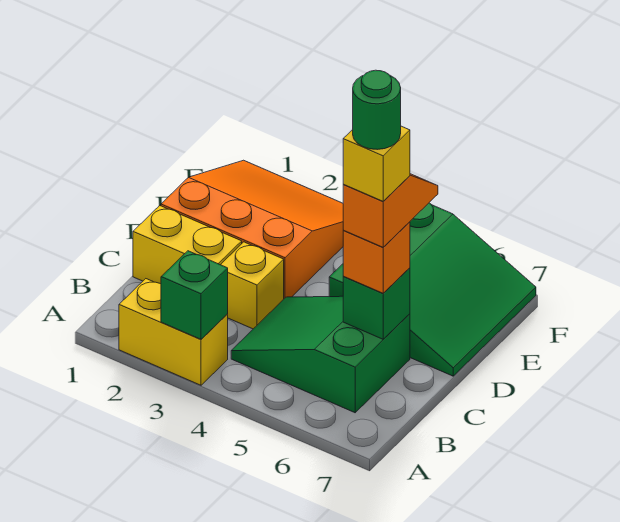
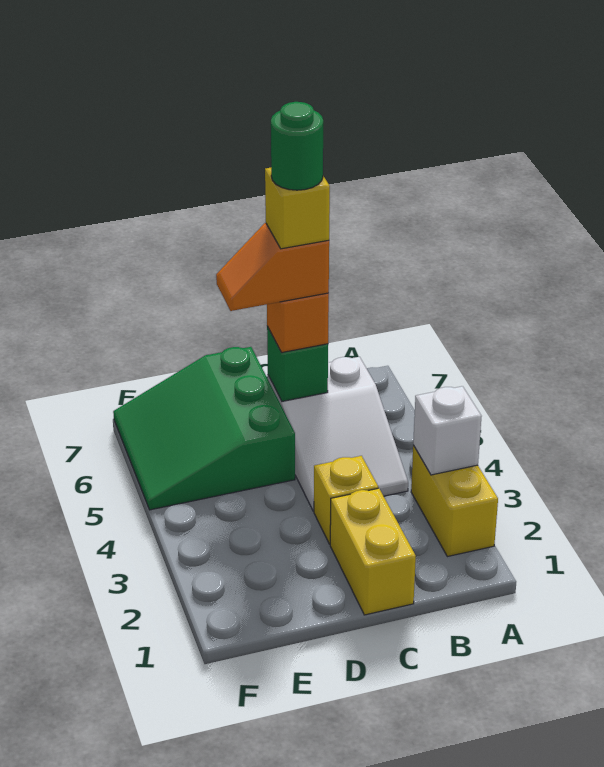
green brick A3 level 2 -> white brick A3 level 2
green slope B4:C6 level 1 top 6 -> white slope B4:C6 level 1 top 6
orange slope D1:F3 level 1 top D -> none
green slope D5:F7 level 1 top 5 -> green slope D5:F7 level 1 top D

